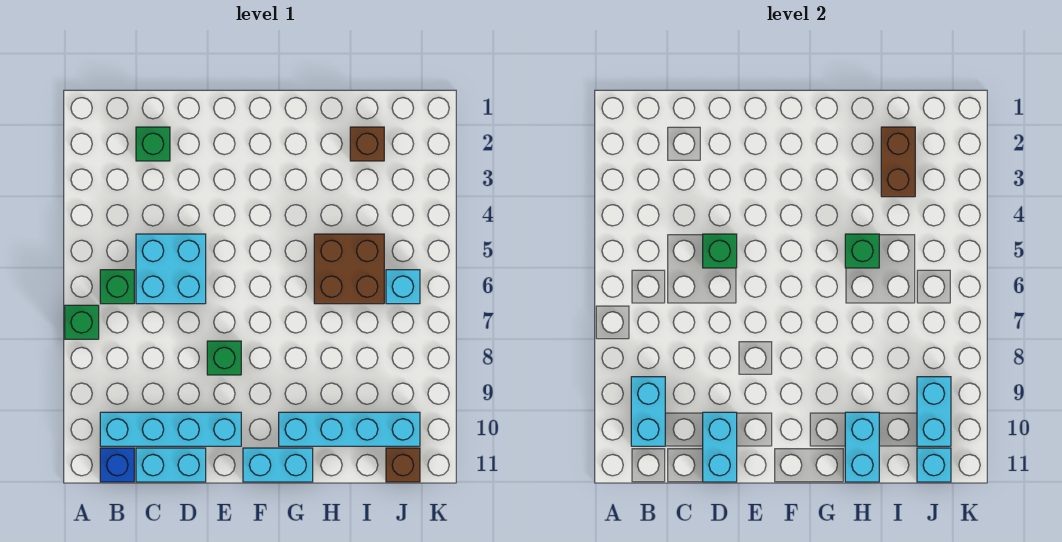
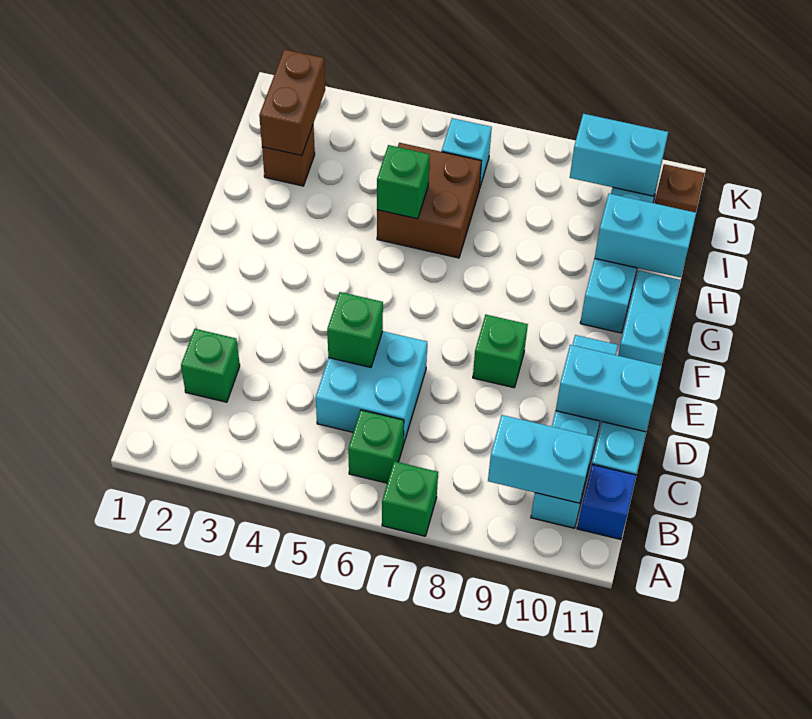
brown brick I2:I3 level 2 -> brown brick I2:J2 level 2
cyan brick J11 level 2 -> none

